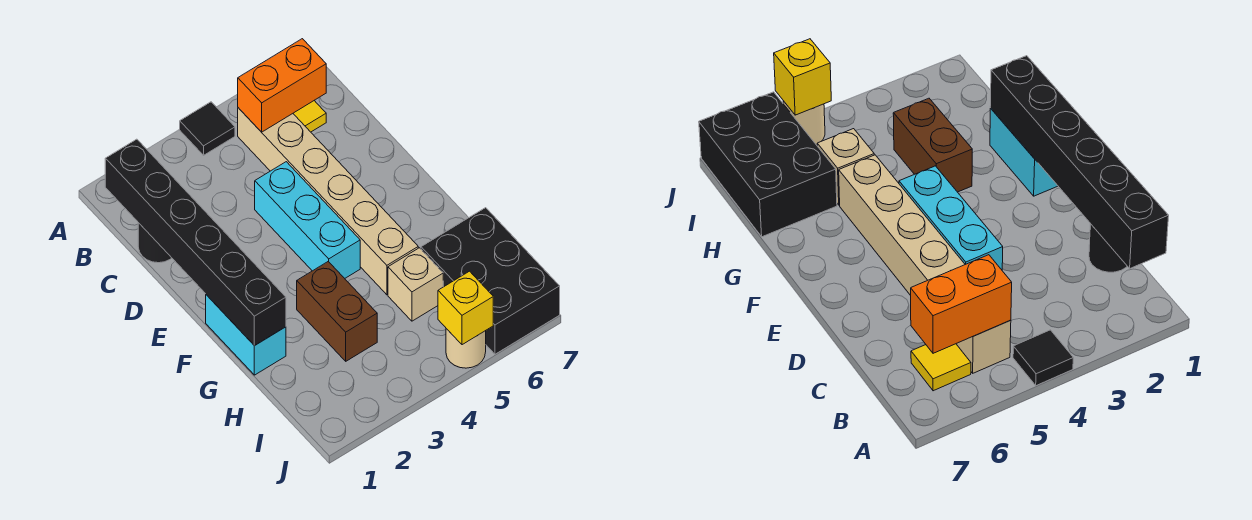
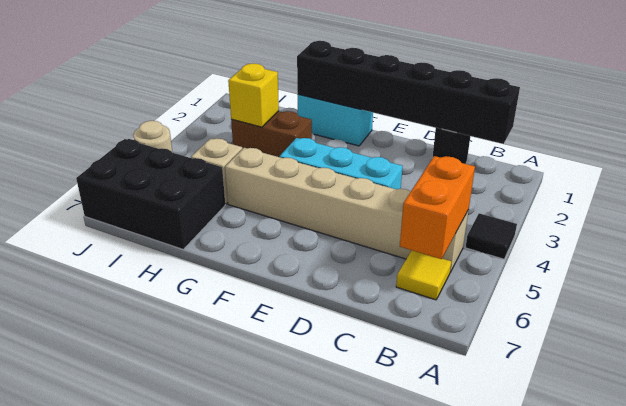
yellow brick J5 level 2 -> yellow brick H3 level 2

